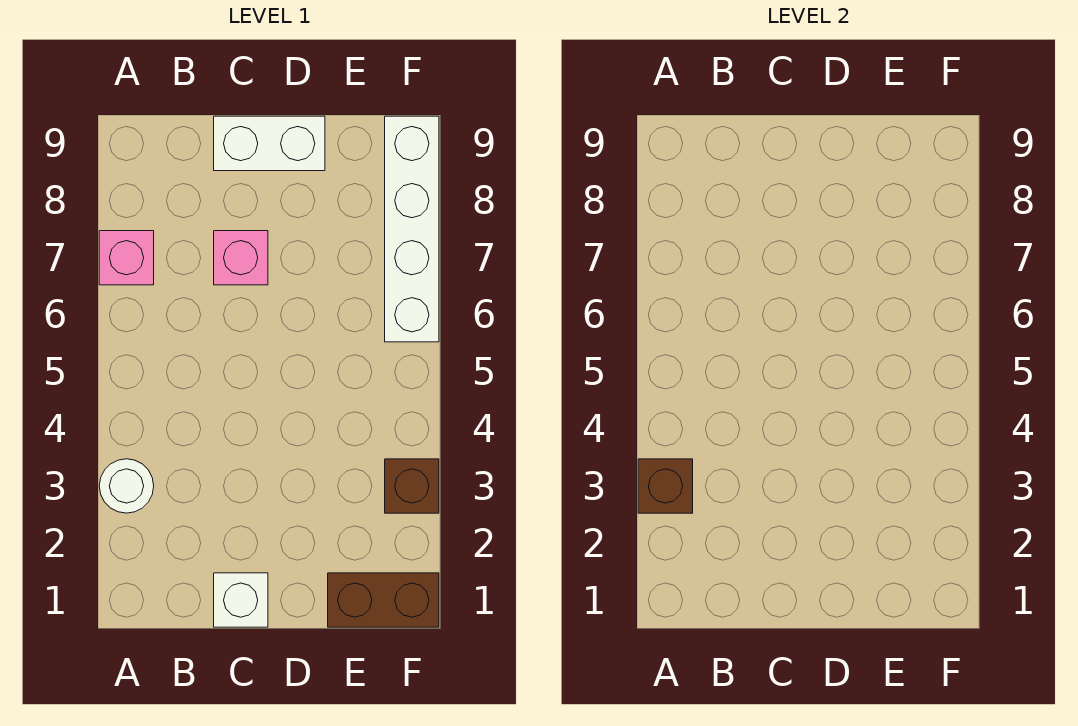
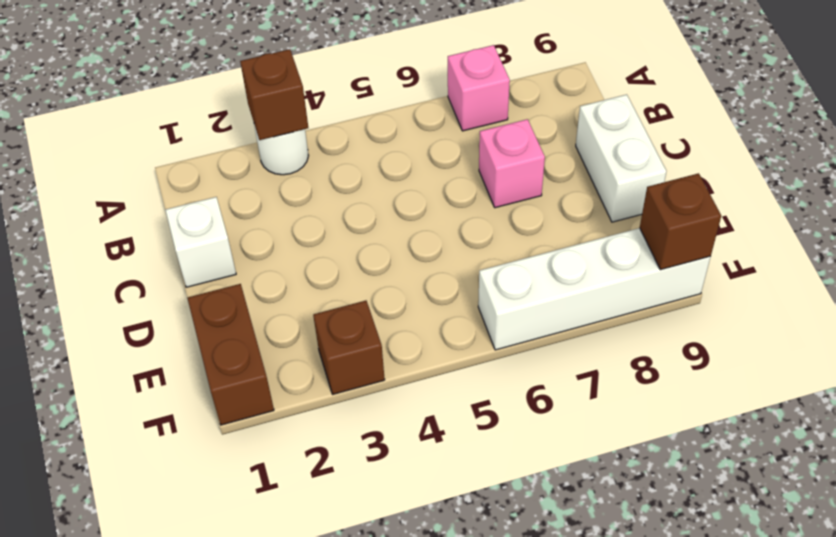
none -> brown brick F9 level 2

